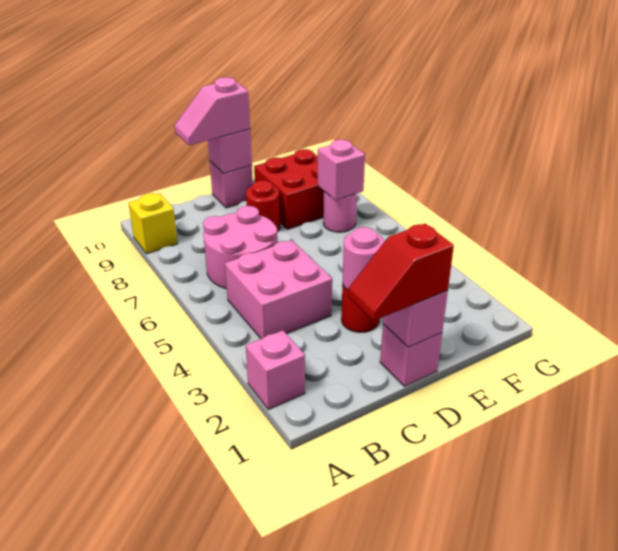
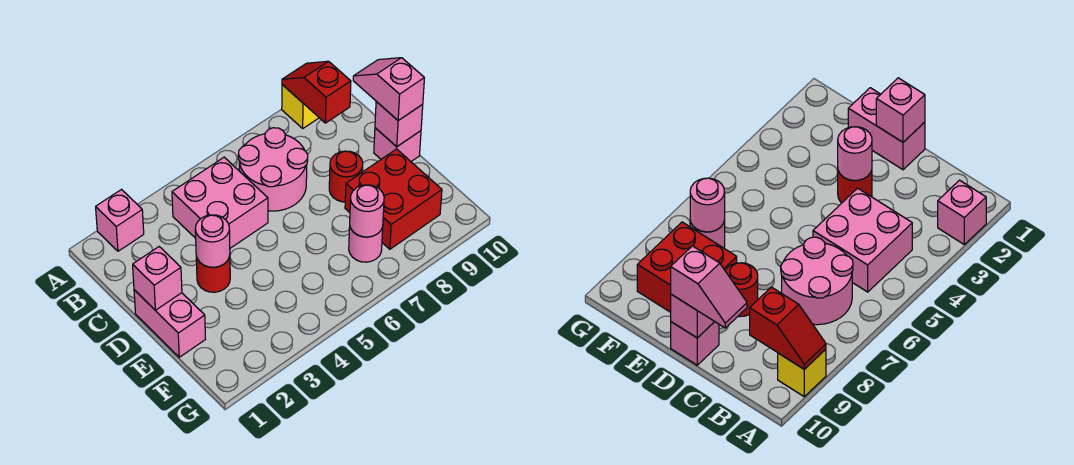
red slope C1:D1 level 3 top D -> red slope A9:B9 level 2 top B
pink brick D1 level 1 -> pink brick D1:E1 level 1
pink brick F7 level 2 -> pink round brick F7 level 2

